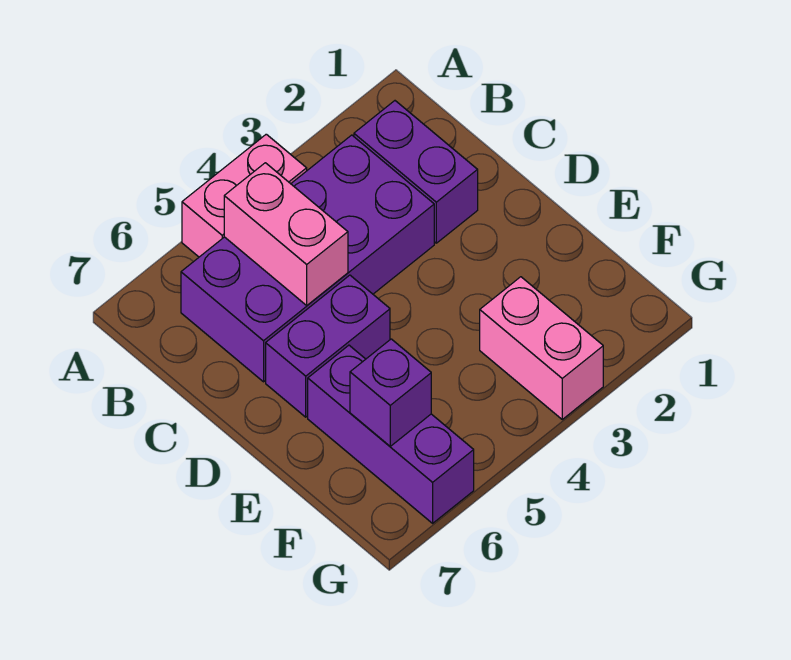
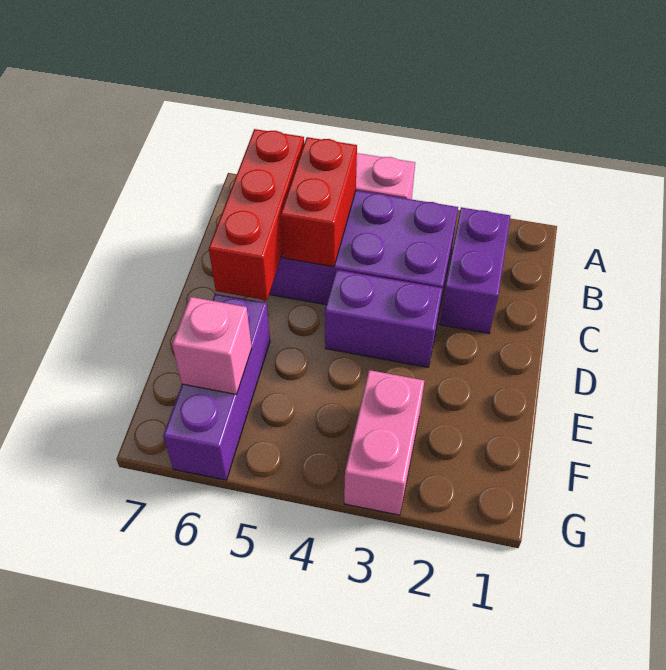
pink brick B5:C5 level 2 -> red brick B5:C5 level 2
none -> red brick B6:D6 level 2
purple brick D5:D6 level 1 -> purple brick D3:D4 level 1
purple brick F6 level 2 -> pink brick F6 level 2

